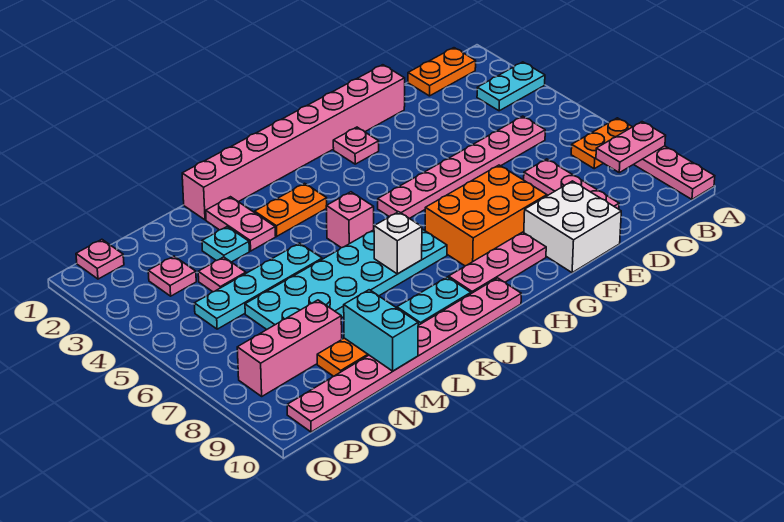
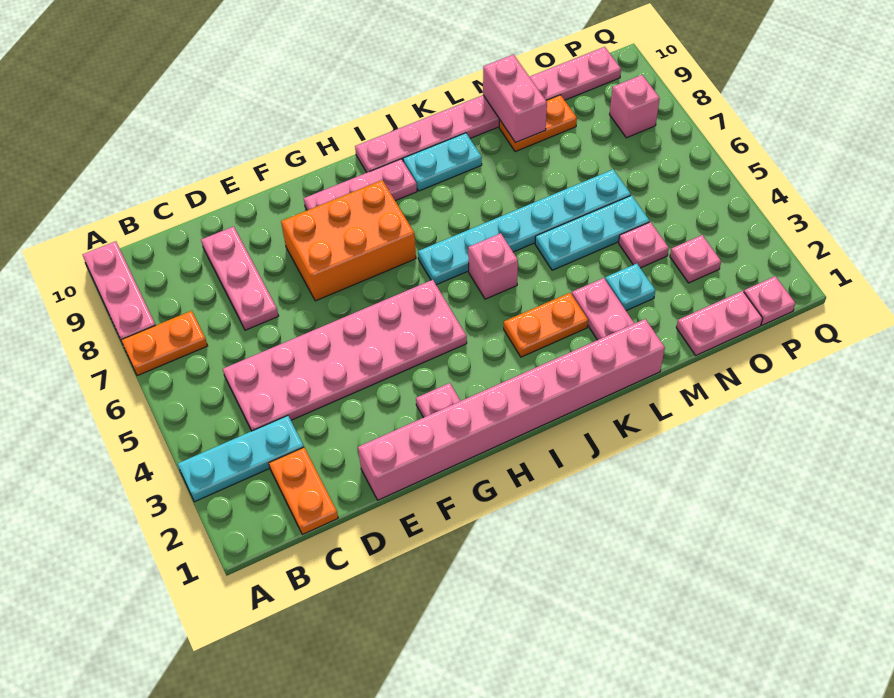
cyan plate A3:B3 level 1 -> cyan plate A3:C3 level 1
pink plate A8:B8 level 2 -> pink plate N1:O1 level 1
orange plate B1:C1 level 1 -> orange plate C1:C2 level 1
pink plate C5:H5 level 1 -> pink plate C4:H5 level 1
white brick E9:F10 level 1 -> none
cyan plate I6:N7 level 1 -> cyan plate I6:N6 level 1
white brick J7 level 2 -> none
cyan plate L5:O5 level 1 -> cyan plate L5:N5 level 1
cyan brick M9:M10 level 2 -> pink brick M9:M10 level 2
pink brick N8:P8 level 1 -> pink brick P8 level 1

